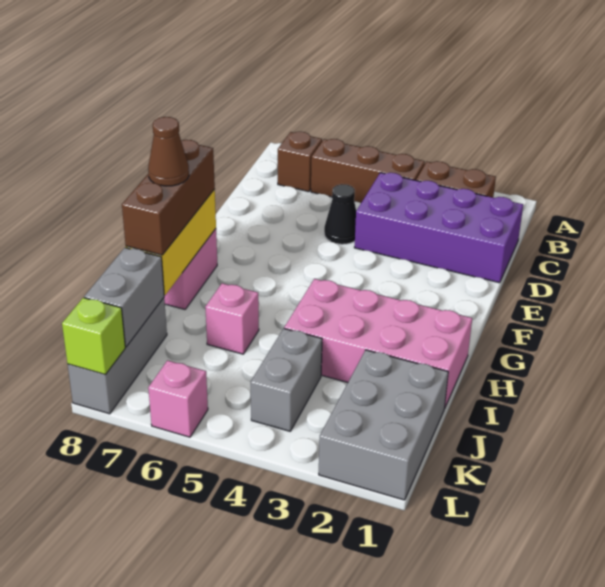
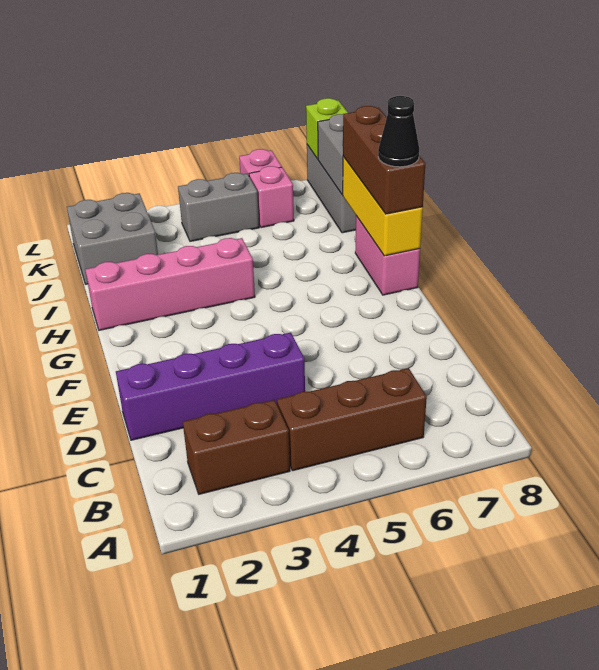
brown brick B7 level 1 -> none
purple brick C1:D4 level 1 -> purple brick D1:D4 level 1
black cone D5 level 1 -> black cone G8 level 4
pink brick H1:I4 level 1 -> pink brick H1:H4 level 1
brown cone H8 level 4 -> none
pink brick I6 level 1 -> pink brick K6 level 1
grey brick J1:L2 level 1 -> grey brick J1:K2 level 1
grey brick J4:K4 level 1 -> grey brick K4:K5 level 1

